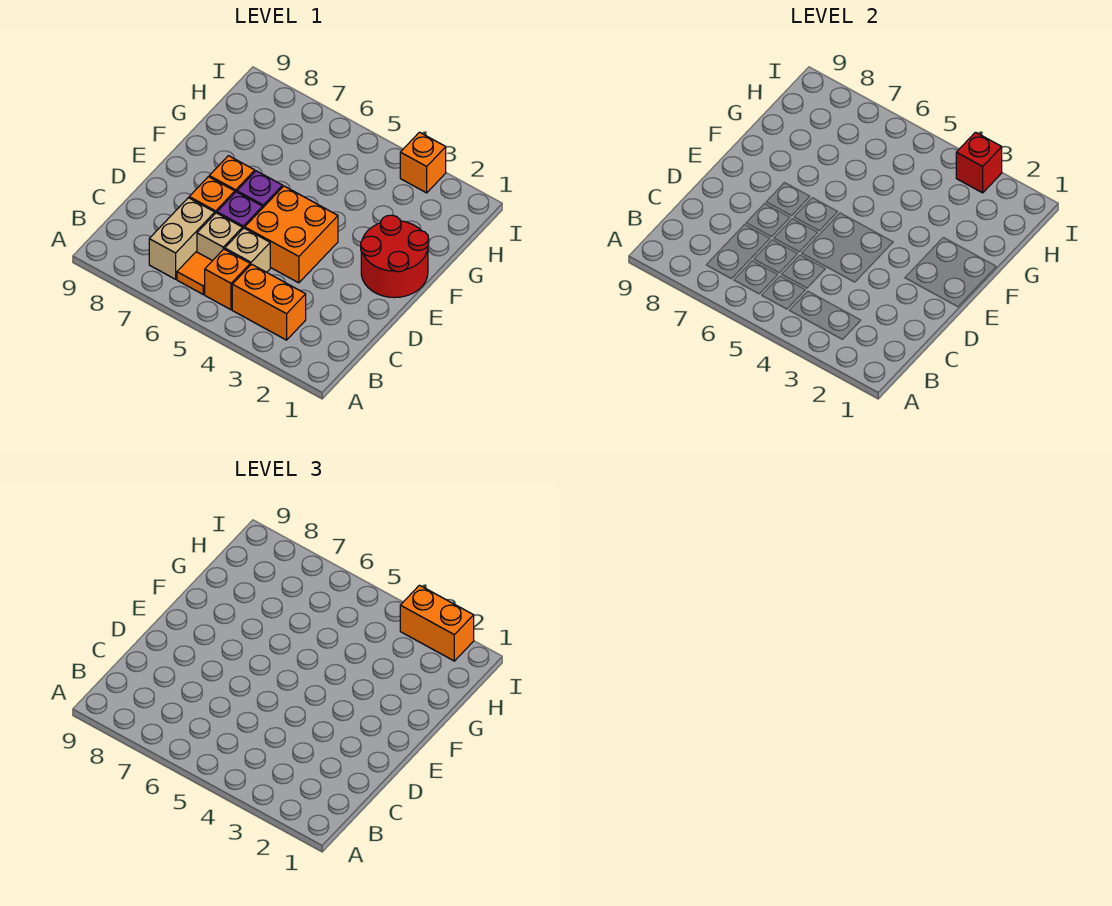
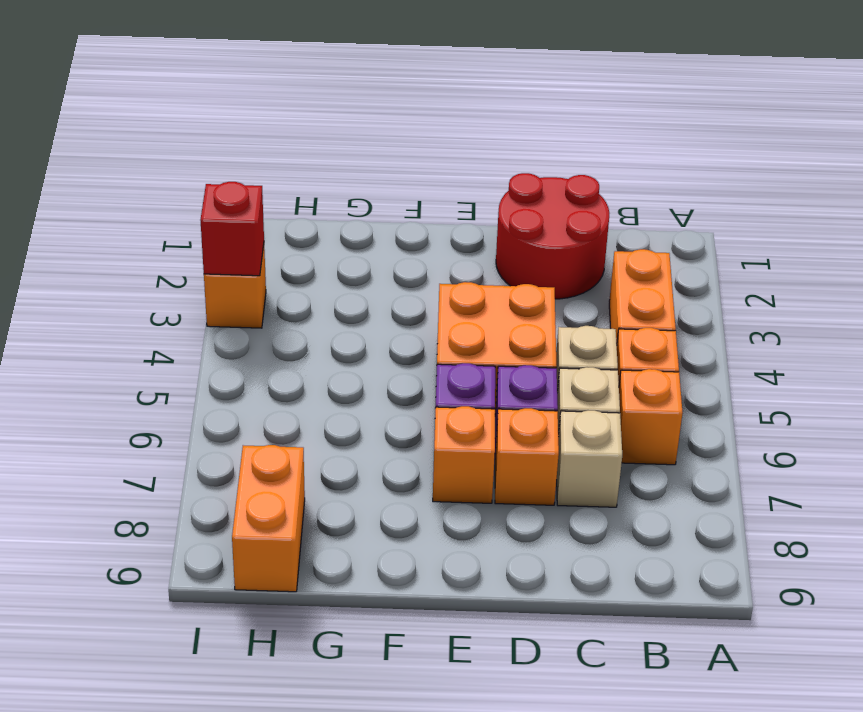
orange tile B6 level 1 -> orange brick B6 level 1
tan brick B7:C7 level 1 -> tan brick C7 level 1
red round brick E1:F2 level 1 -> red round brick C1:D2 level 1
orange brick I2:I3 level 3 -> orange brick H8:H9 level 1

